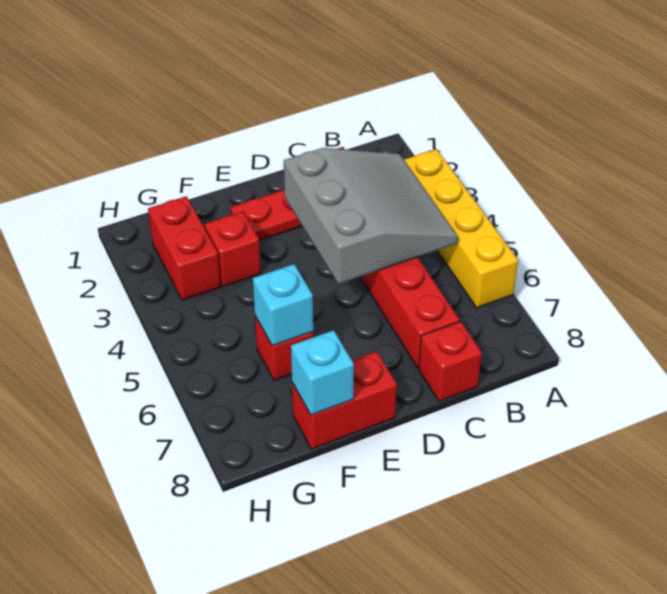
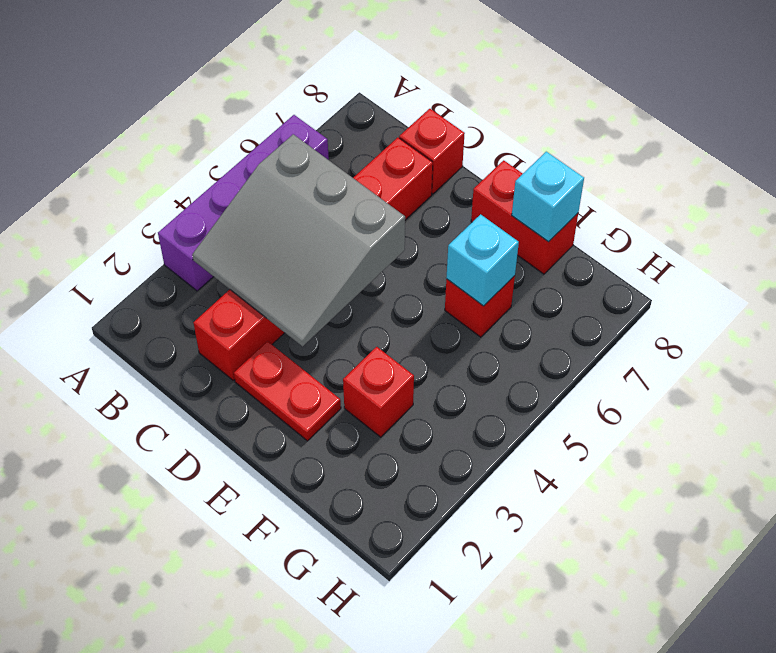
yellow brick A3:A6 level 1 -> purple brick A3:A6 level 1
grey slope B3:D5 level 2 top D -> grey slope B3:D5 level 2 top 5
red brick G2:G3 level 1 -> none

